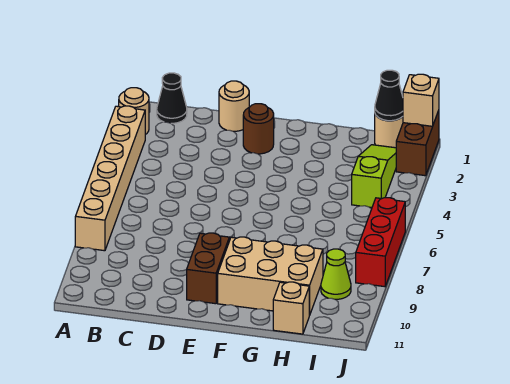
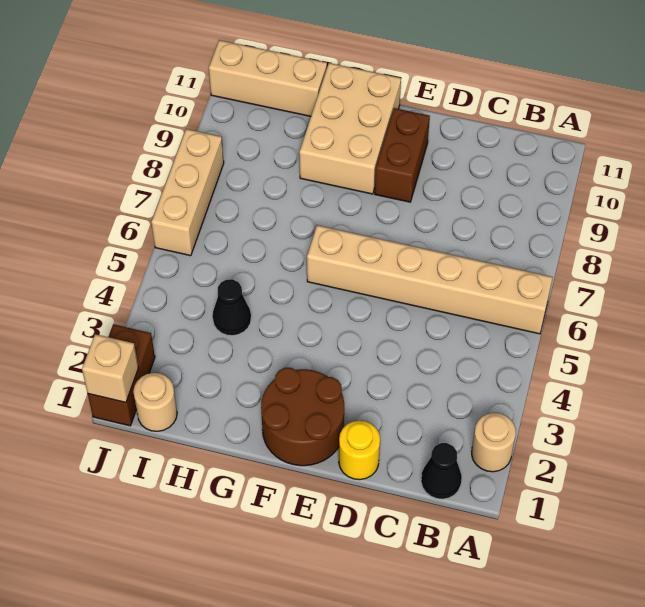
tan brick A3:A8 level 1 -> tan brick A6:F6 level 1
tan round brick D1 level 1 -> yellow round brick D1 level 1
brown round brick E2 level 1 -> brown round brick E1:F2 level 1
tan brick F9:H10 level 1 -> tan brick F9:G11 level 1
tan brick H11 level 1 -> tan brick H11:J11 level 1
black cone I1 level 2 -> black cone H4 level 1
lime slope I2:I4 level 1 top 4 -> none
lime cone I9 level 1 -> none
red brick J6:J8 level 1 -> tan brick J6:J8 level 1

